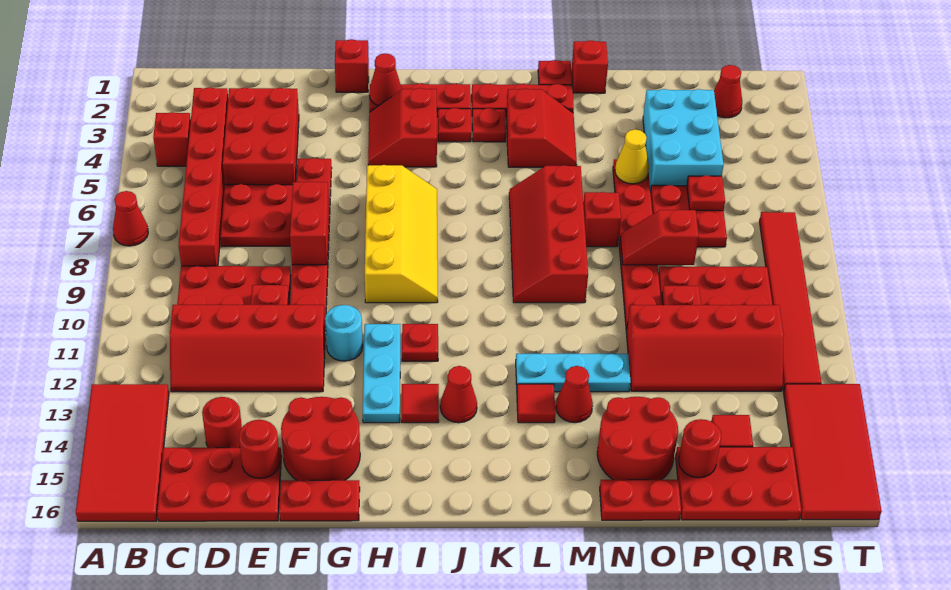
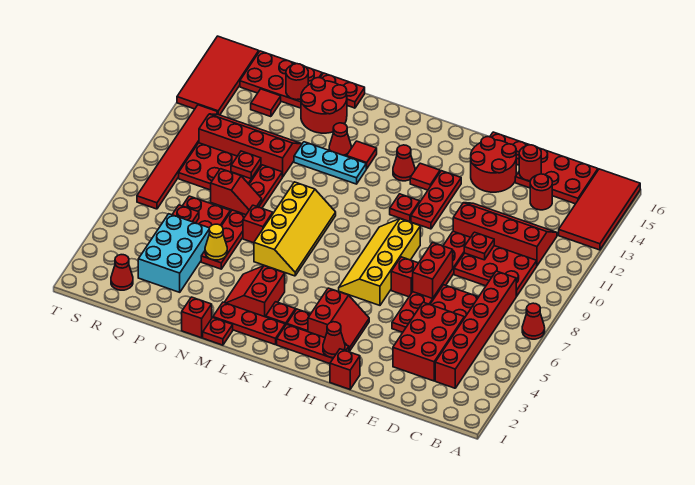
red brick B4 level 1 -> red brick G7 level 1
cyan round brick G11 level 1 -> none
cyan plate H11:H13 level 1 -> red plate H11:H13 level 1
red slope L6:M9 level 1 top M -> yellow slope L6:M9 level 1 top M

